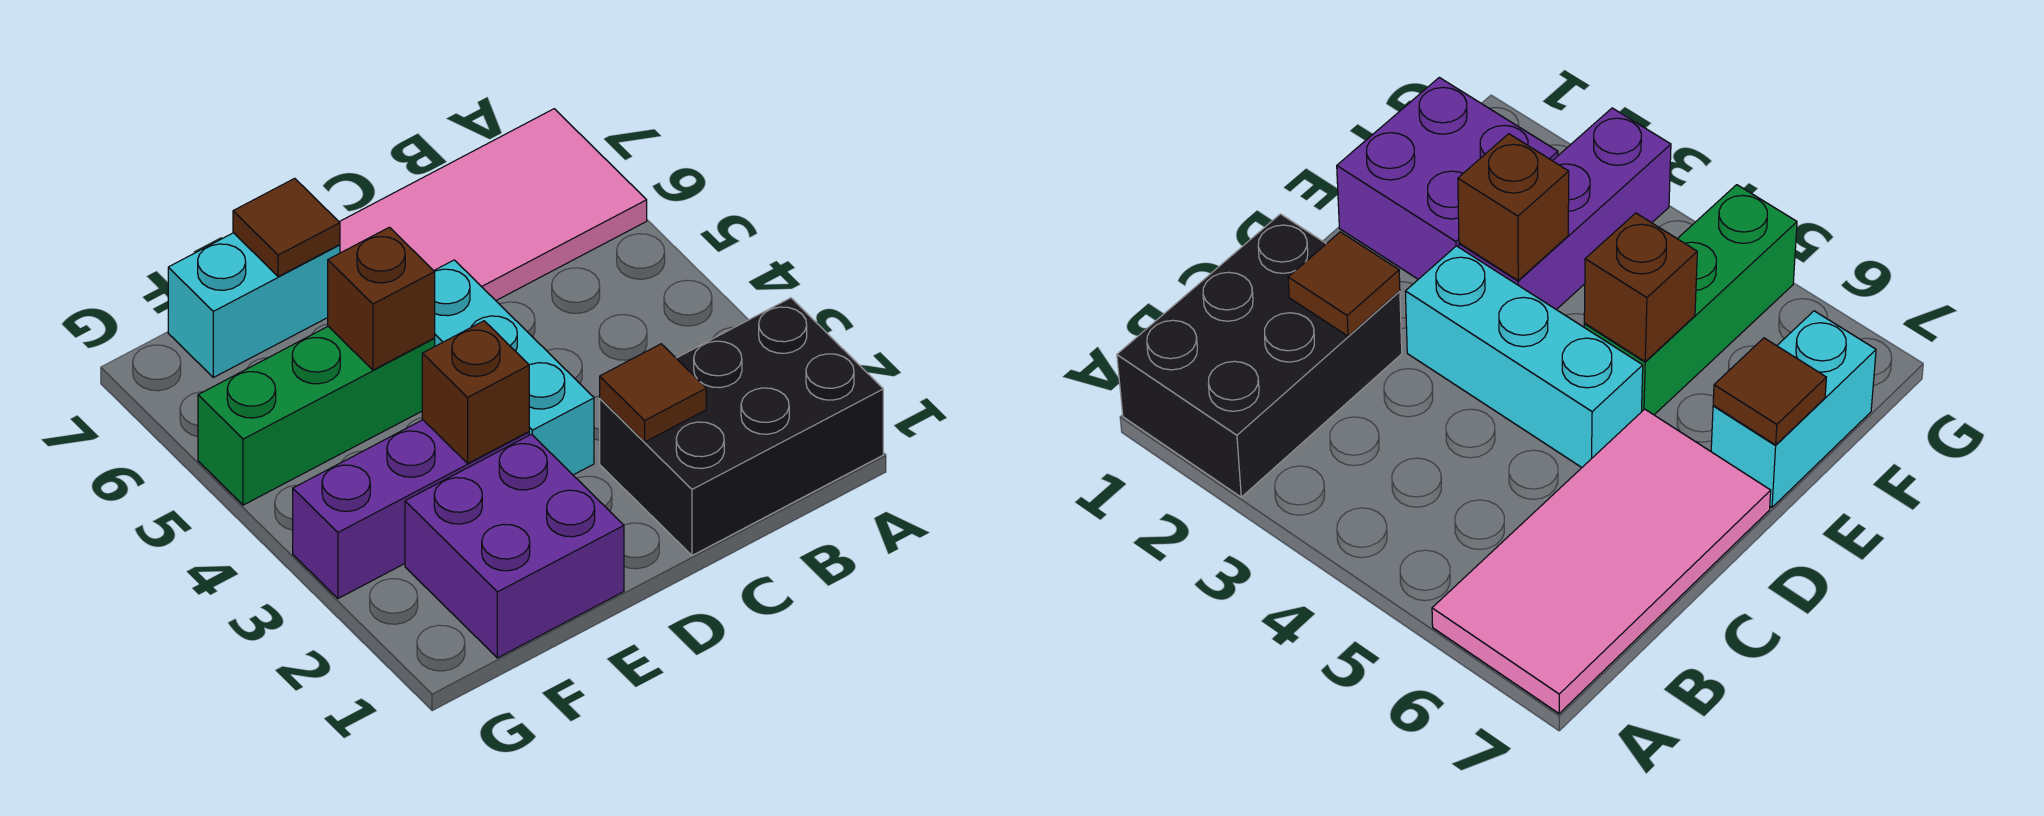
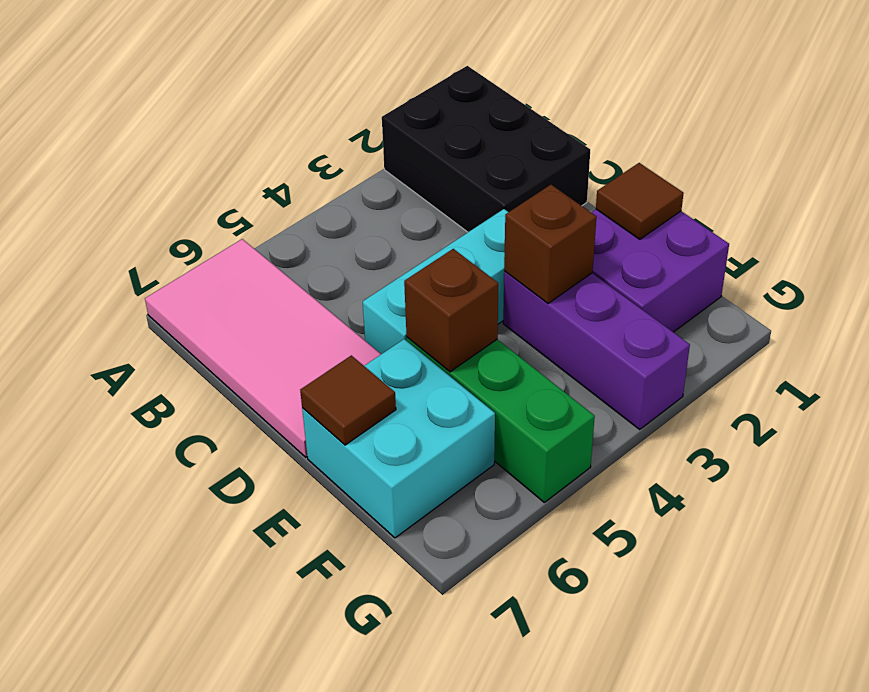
brown tile C2 level 2 -> brown tile E1 level 2
cyan brick E7:F7 level 1 -> cyan brick E6:F7 level 1

